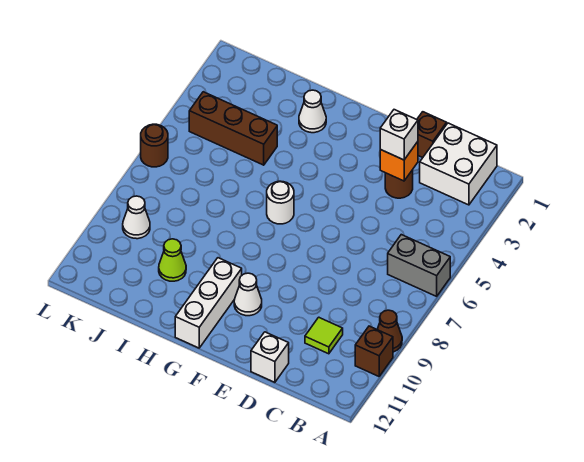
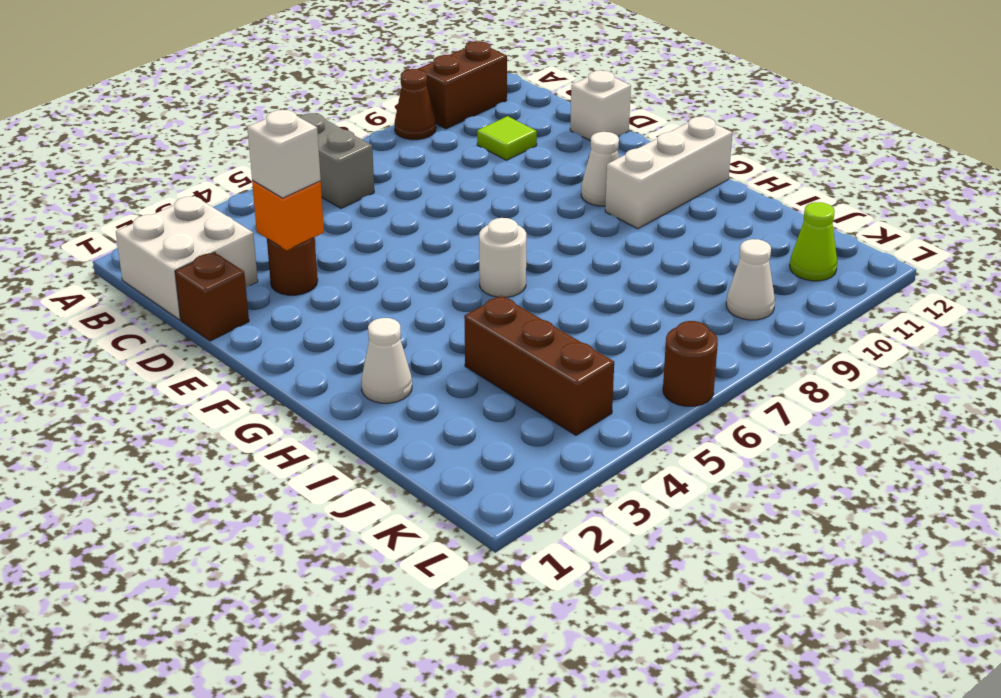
brown brick A10 level 1 -> brown brick A10:A11 level 1
lime cone I10 level 1 -> lime cone K11 level 1

